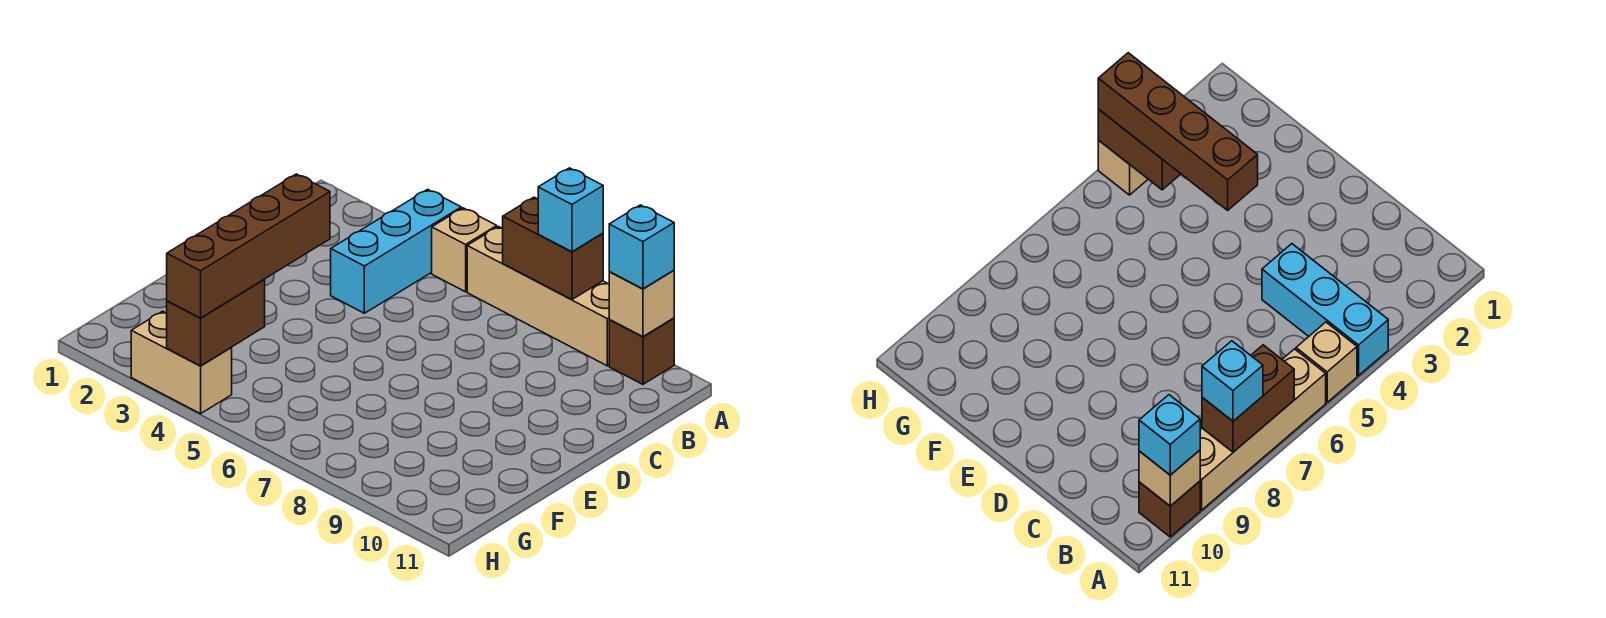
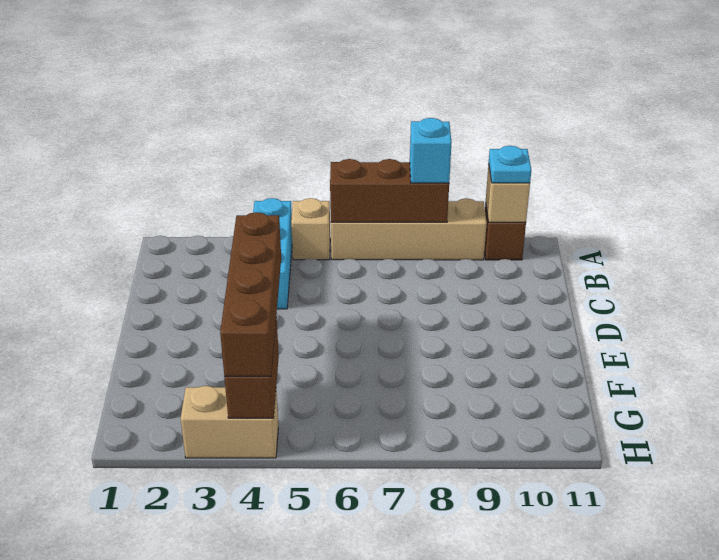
brown brick A7:A8 level 2 -> brown brick A6:A8 level 2
cyan brick A10 level 3 -> cyan plate A10 level 3

